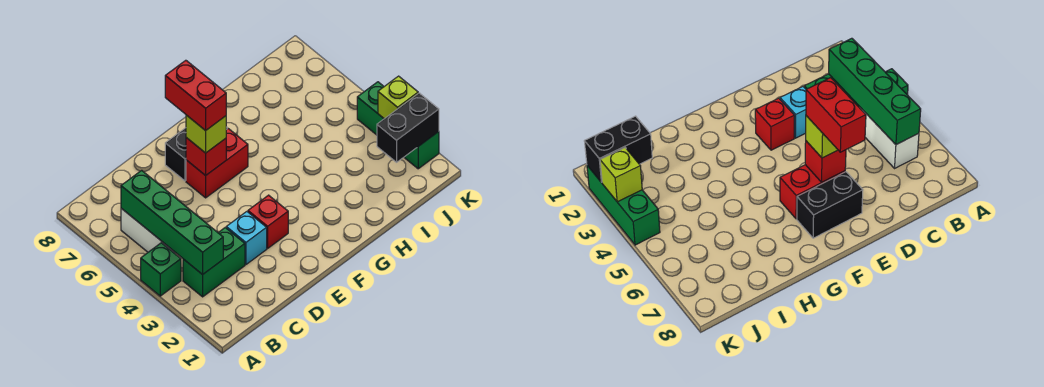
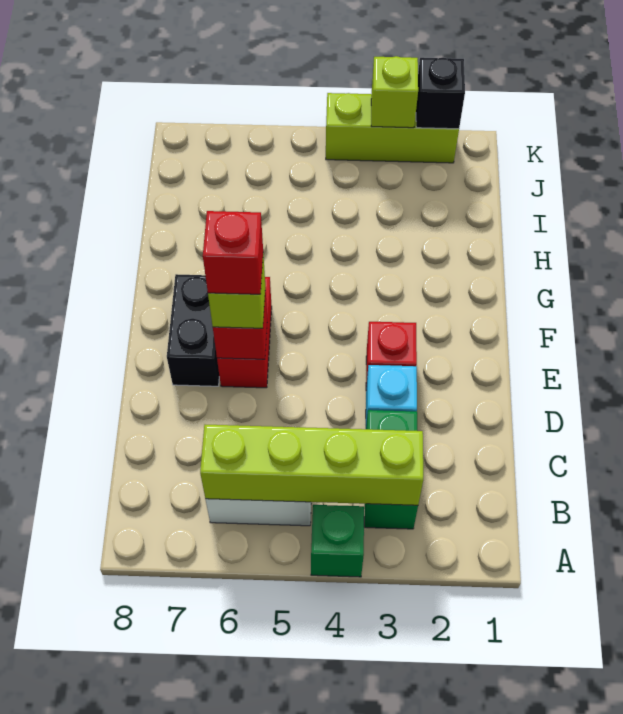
green brick B3:B6 level 2 -> lime brick B3:B6 level 2
red brick E6:E7 level 4 -> red brick E6 level 4
black brick J2:K2 level 2 -> black brick K2 level 2
green brick K2:K4 level 1 -> lime brick K2:K4 level 1

